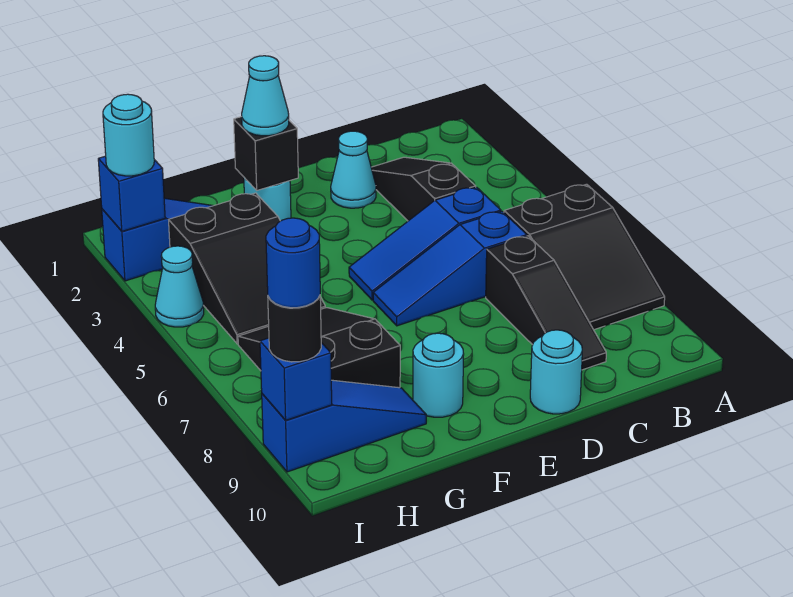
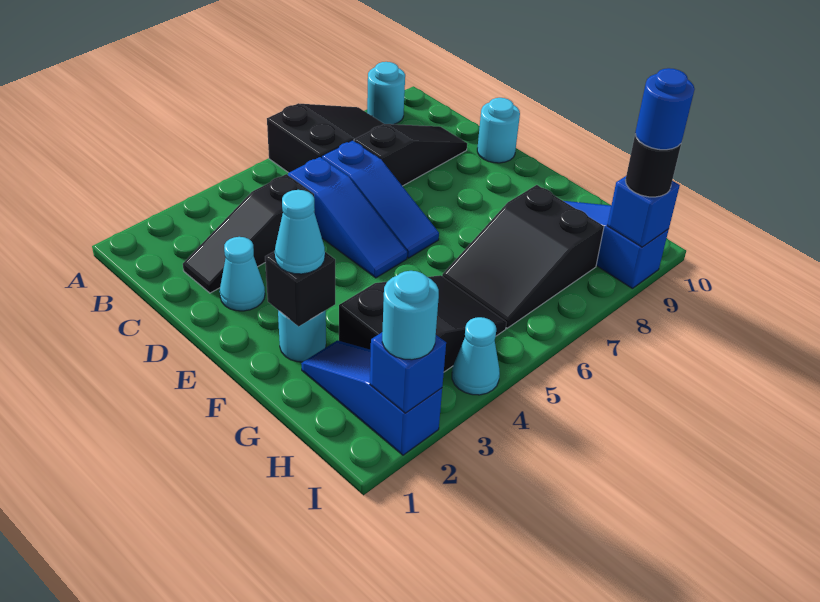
cyan round brick F9 level 1 -> cyan round brick A9 level 1

